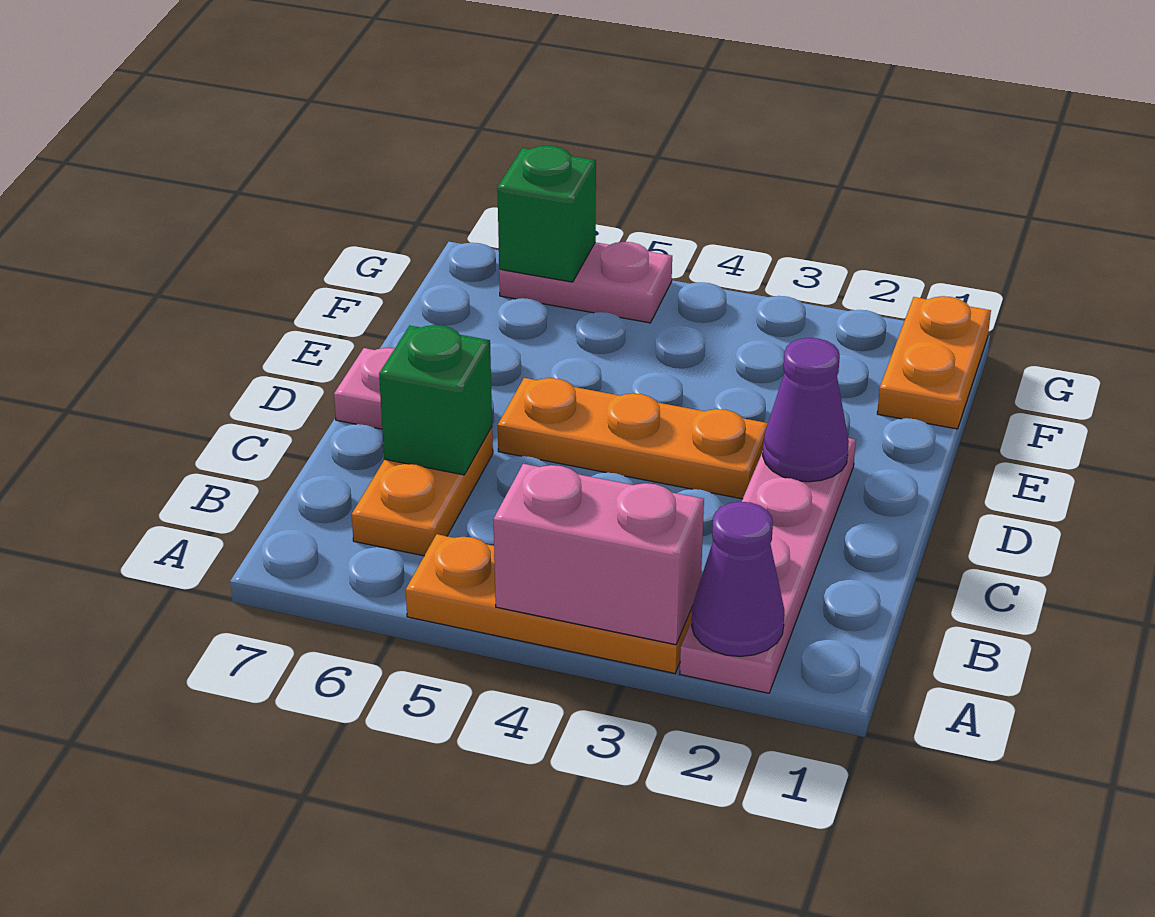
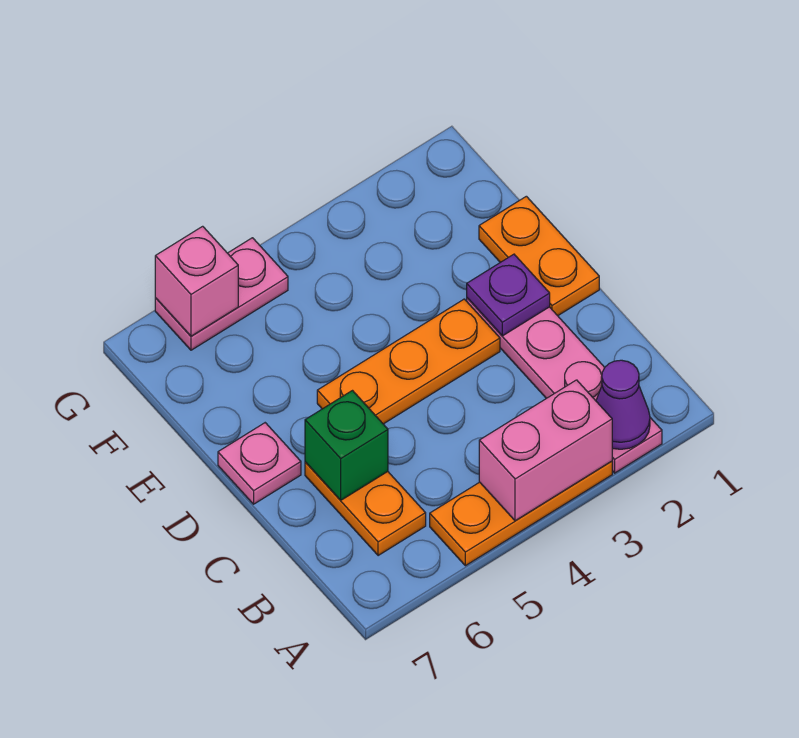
purple cone D2 level 2 -> purple plate D2 level 2
orange plate F1:G1 level 1 -> orange plate D1:E1 level 1
green brick G6 level 2 -> pink brick G6 level 2

